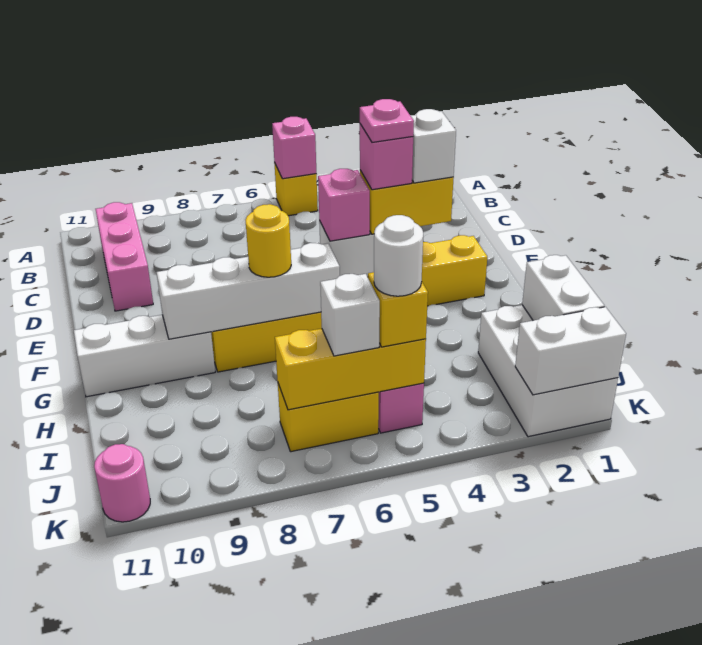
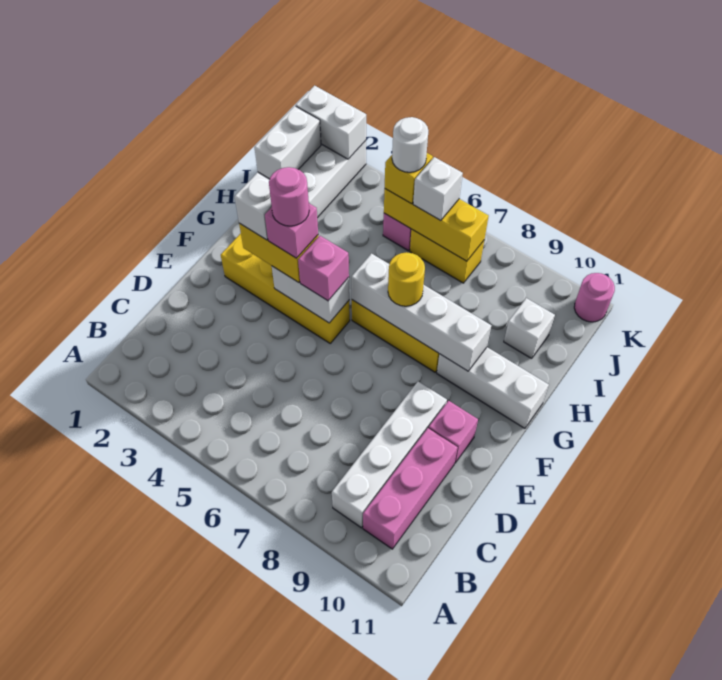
yellow brick A5 level 1 -> none
pink brick A5 level 2 -> pink brick E10 level 1
none -> white brick B9:E9 level 1
pink plate F4 level 5 -> pink round brick F4 level 5
none -> white brick I10 level 1

